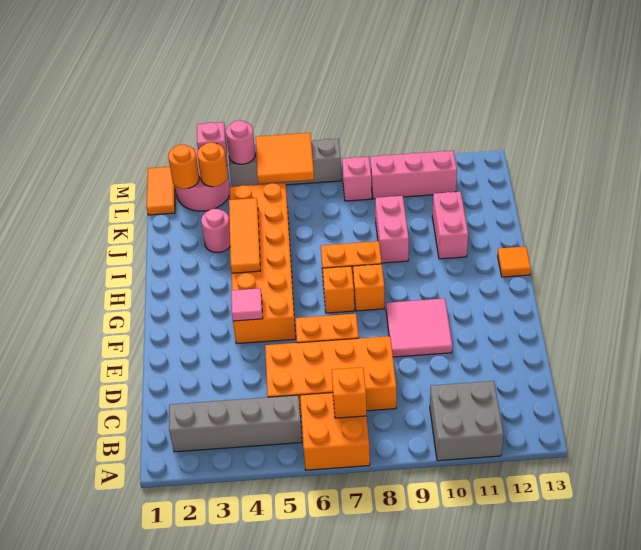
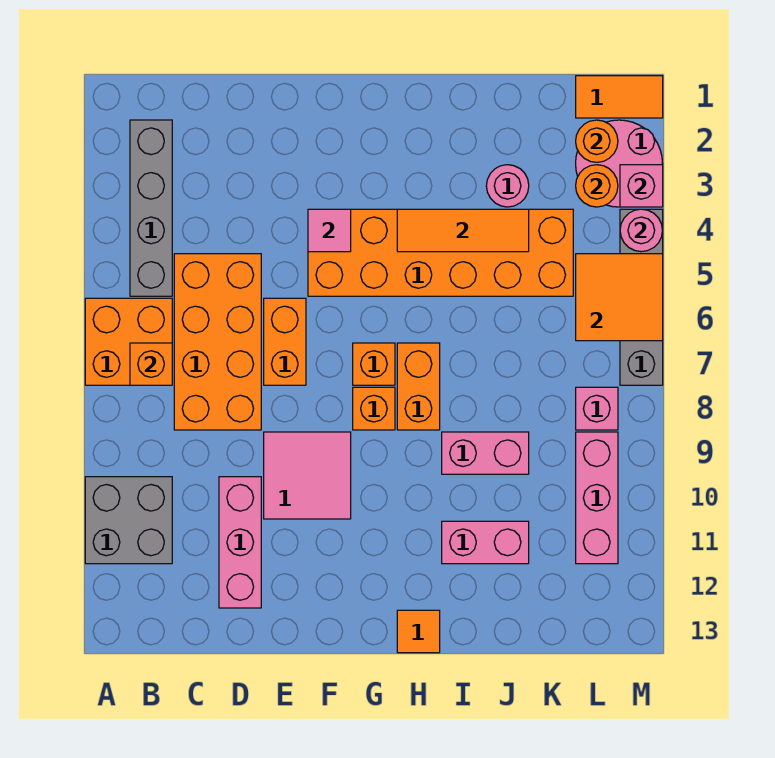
none -> pink brick D10:D12 level 1

